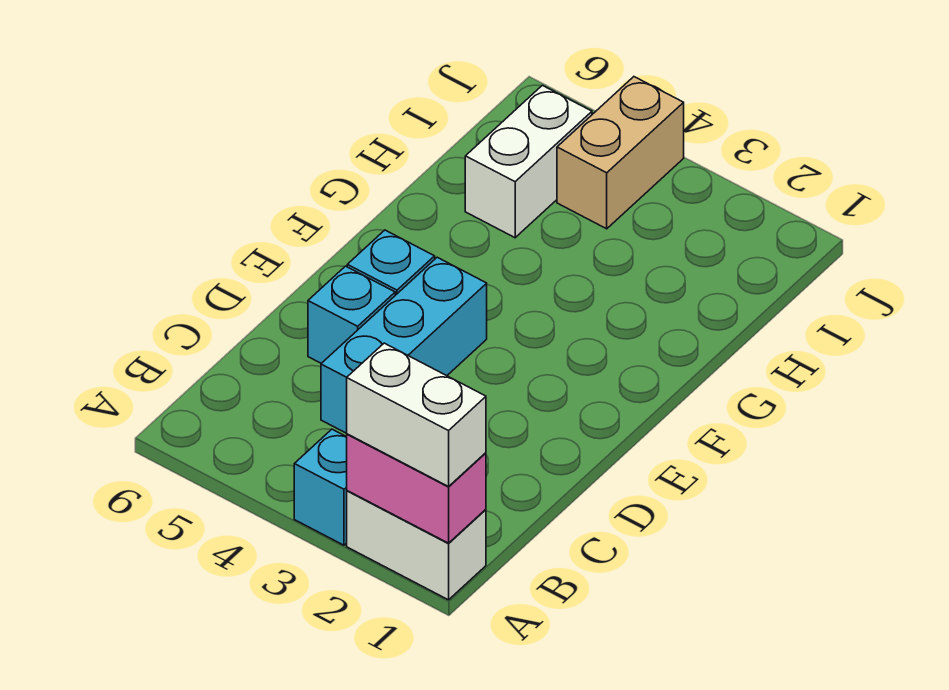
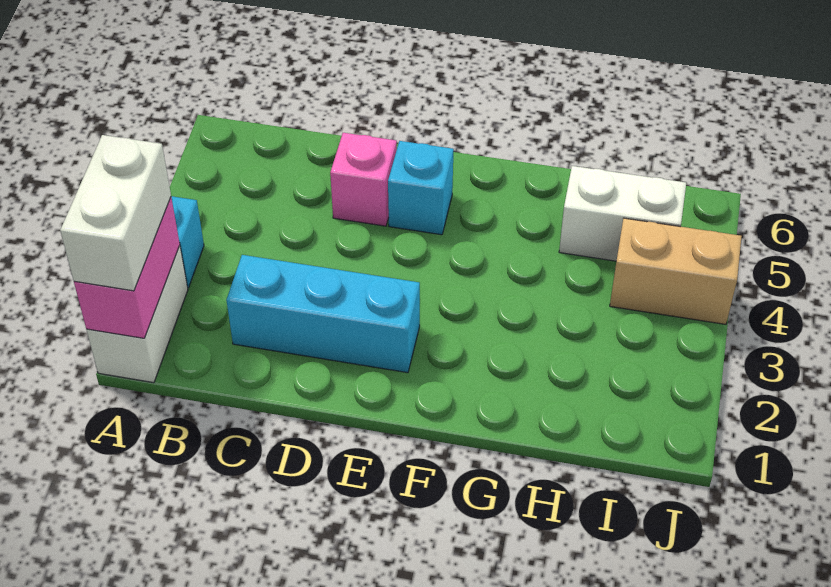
cyan brick C4:E4 level 1 -> cyan brick C2:E2 level 1
cyan brick D5 level 1 -> pink brick D5 level 1

